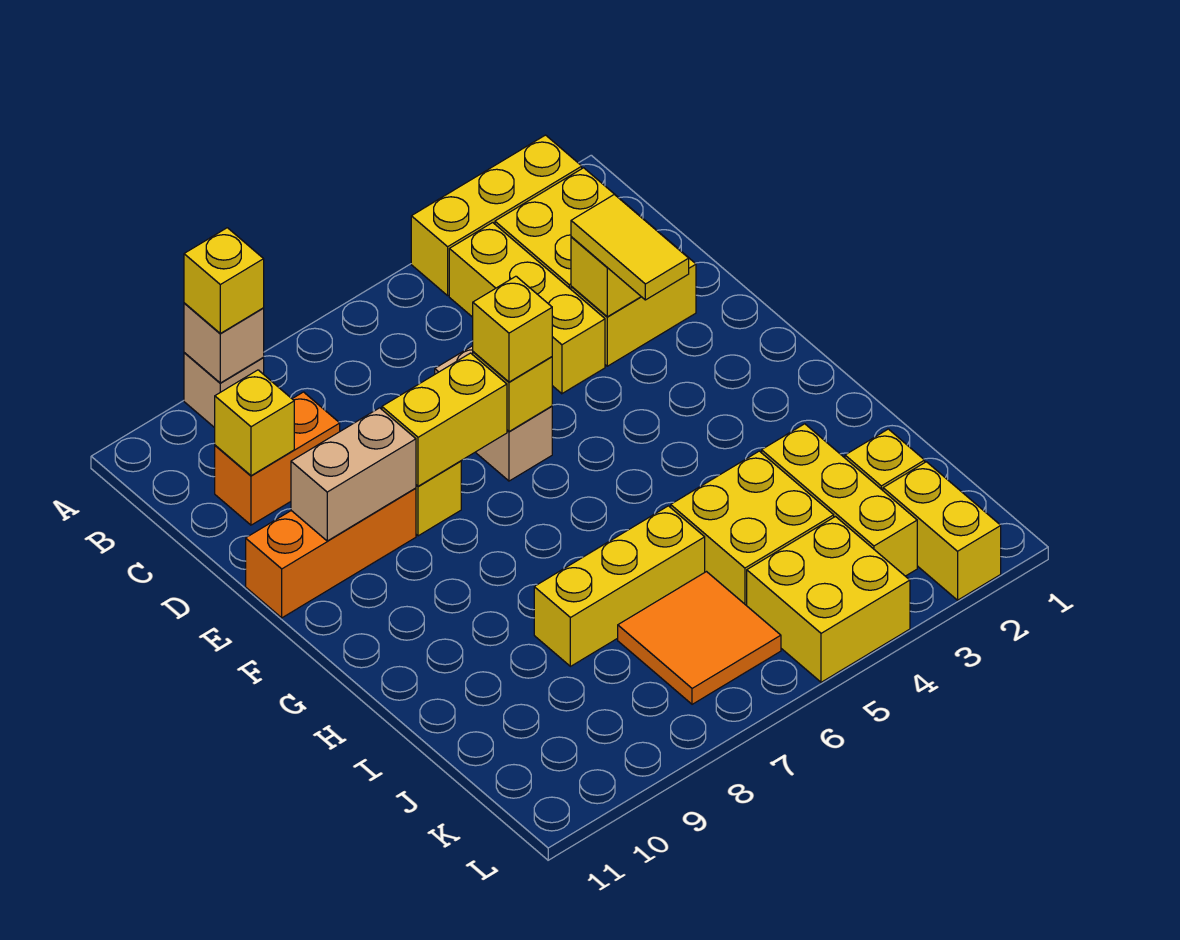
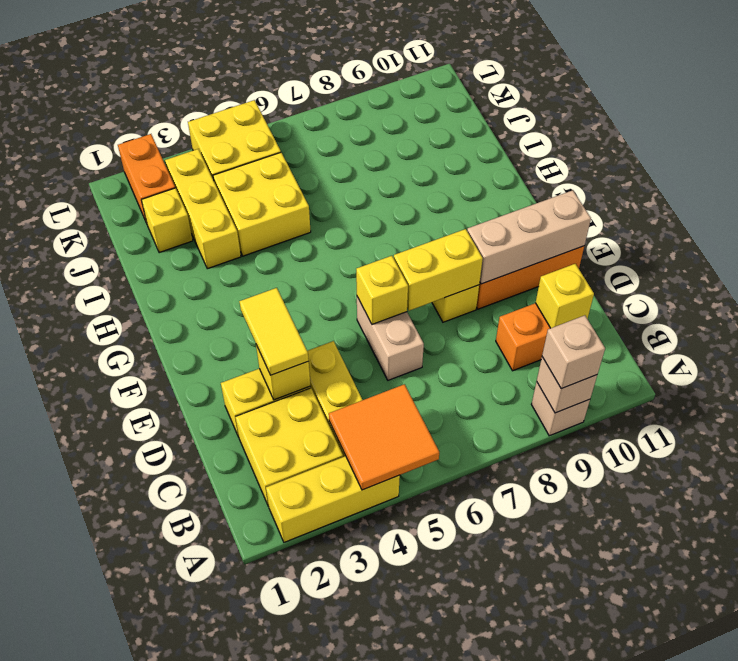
yellow brick A9 level 3 -> tan brick A9 level 3
yellow brick E6 level 3 -> none
tan brick E9:E10 level 2 -> tan brick E9:E11 level 2
yellow brick I6:I8 level 1 -> none
orange tile J6:K7 level 1 -> orange tile A4:B5 level 2
yellow brick K2:L2 level 1 -> orange brick K2:L2 level 1

